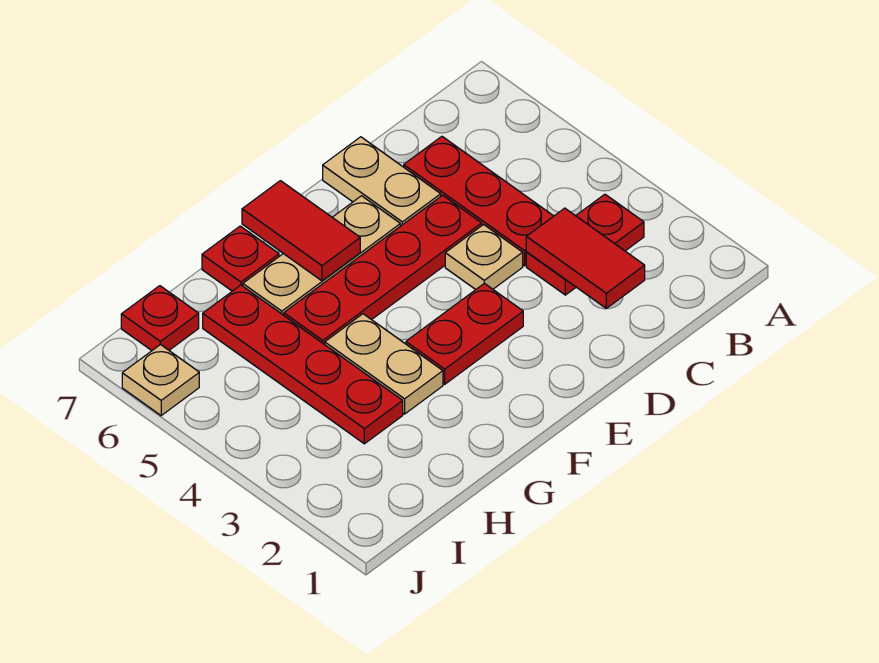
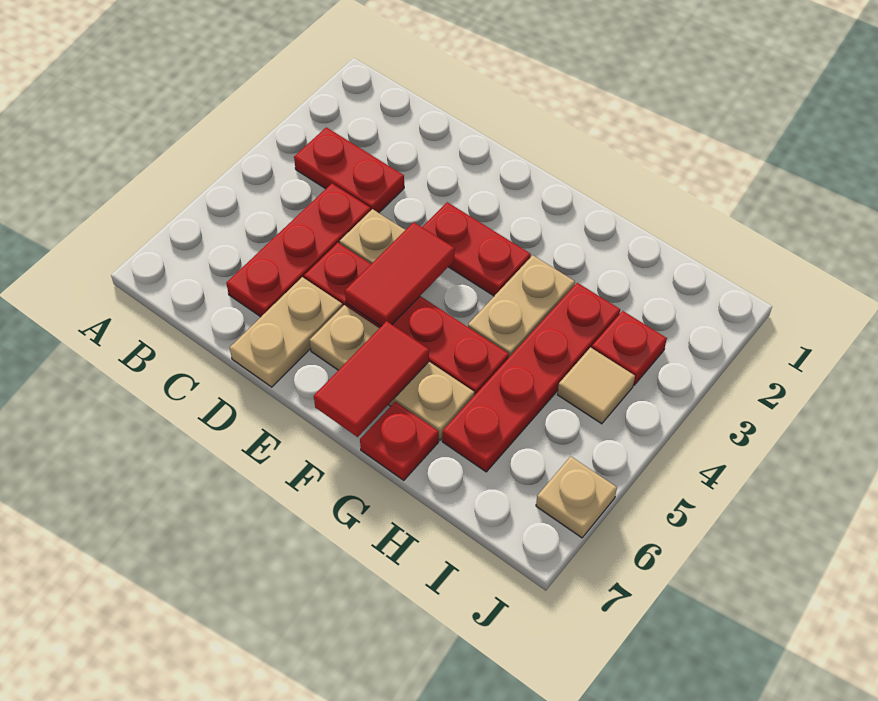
red tile C2:C3 level 2 -> red tile E4:E5 level 2
none -> tan tile I4 level 1
red plate I7 level 1 -> red plate I3 level 1

